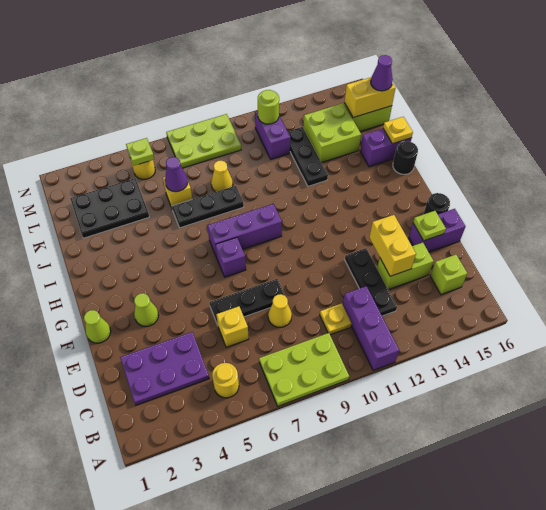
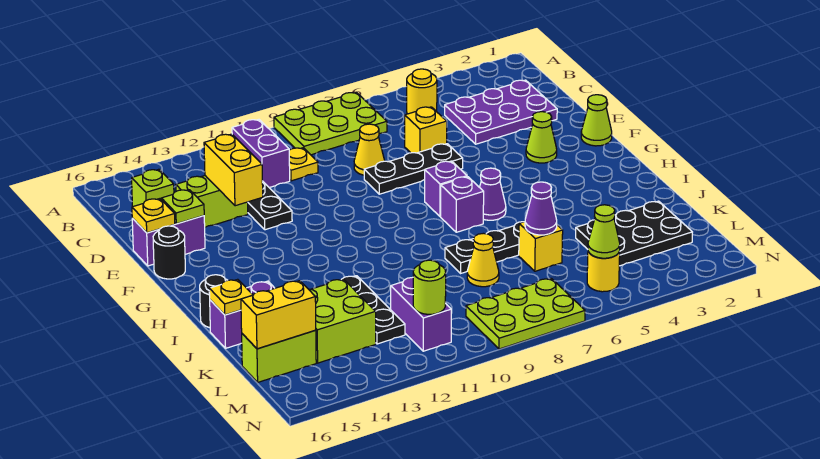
purple brick A11:C11 level 1 -> purple brick B11:C11 level 1
none -> yellow plate E16 level 2
purple brick H7:H9 level 1 -> purple brick H7 level 1
purple cone L16 level 3 -> purple cone H6 level 1
lime plate M5 level 2 -> lime cone M5 level 2

